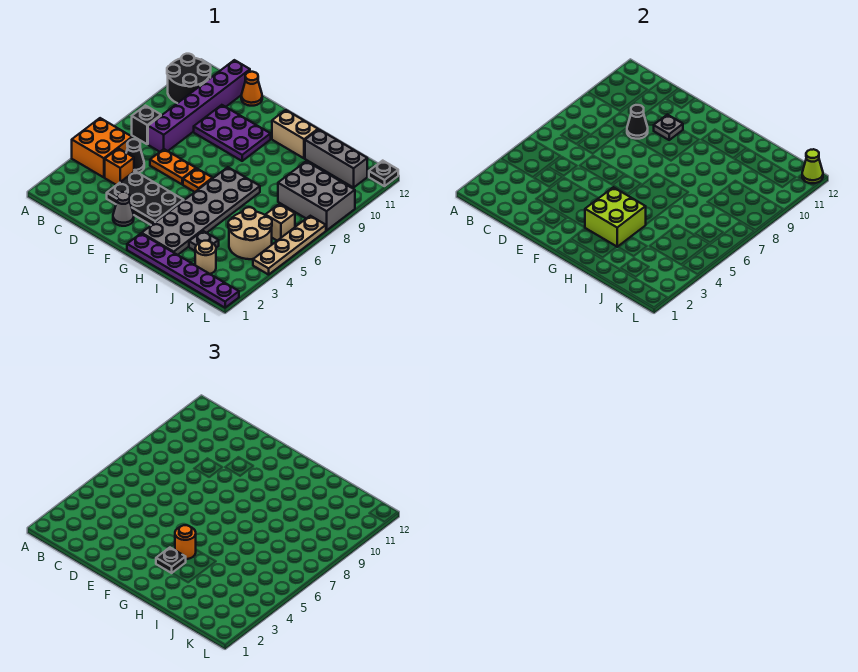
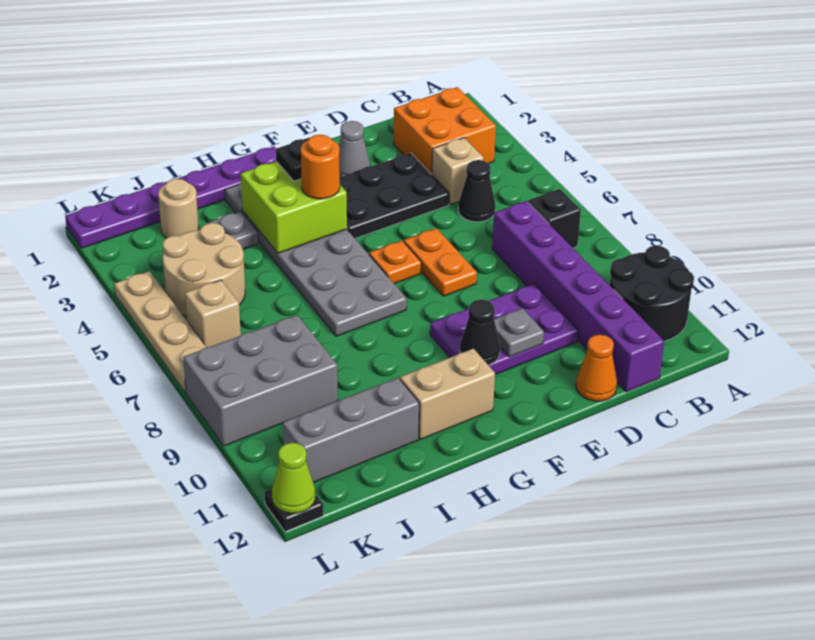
orange brick A4:B5 level 1 -> orange brick B2:C3 level 1
orange brick C4 level 1 -> tan brick C4 level 1
orange plate D6:E6 level 1 -> orange plate E6:E7 level 1
black cone D9 level 2 -> black cone F10 level 2

